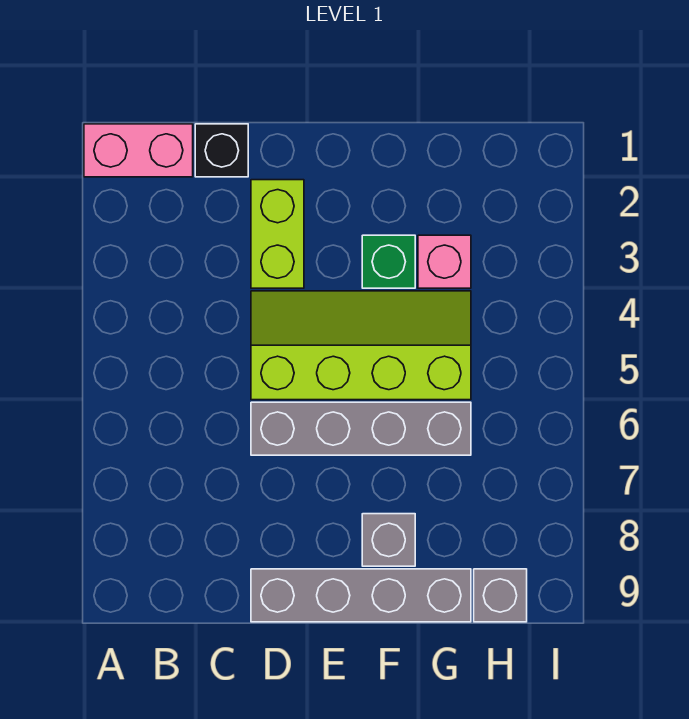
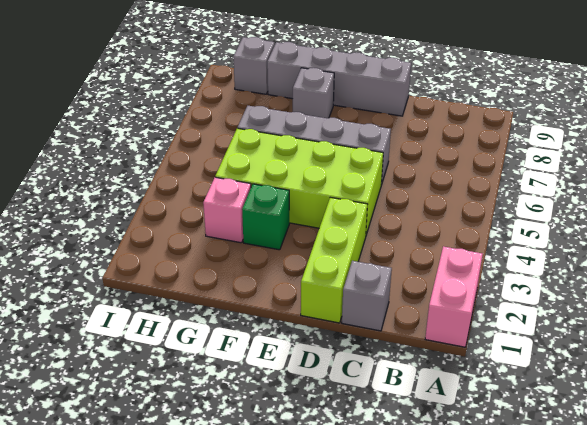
pink brick A1:B1 level 1 -> pink brick A1:A2 level 1
black brick C1 level 1 -> grey brick C1 level 1
lime brick D2:D3 level 1 -> lime brick D1:D3 level 1
lime slope D4:G5 level 1 top 5 -> lime brick D4:G5 level 1

